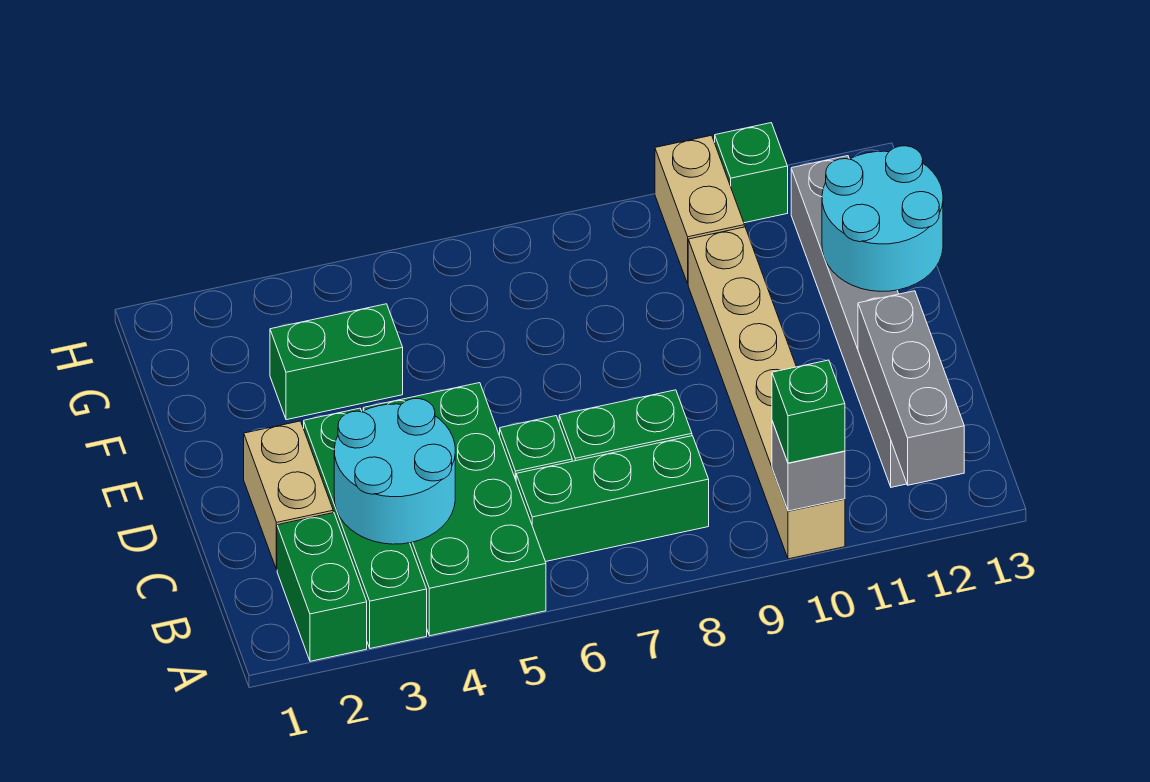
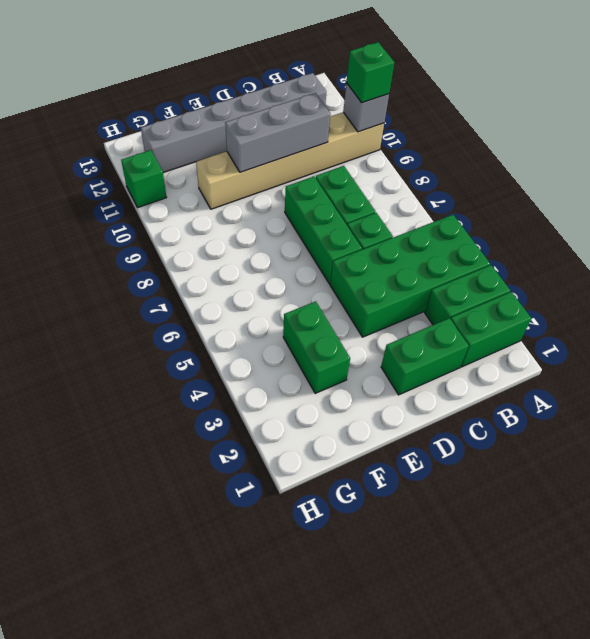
green brick A3:D3 level 1 -> green brick A3:B3 level 1
grey brick A12:C12 level 2 -> grey brick C10:E10 level 2
cyan round brick B3:C4 level 2 -> none
green brick B6:B8 level 1 -> green brick D6:D8 level 1
tan brick C2:D2 level 1 -> green brick C2:D2 level 1
cyan round brick E12:F13 level 2 -> none
tan brick G10:H10 level 1 -> none

